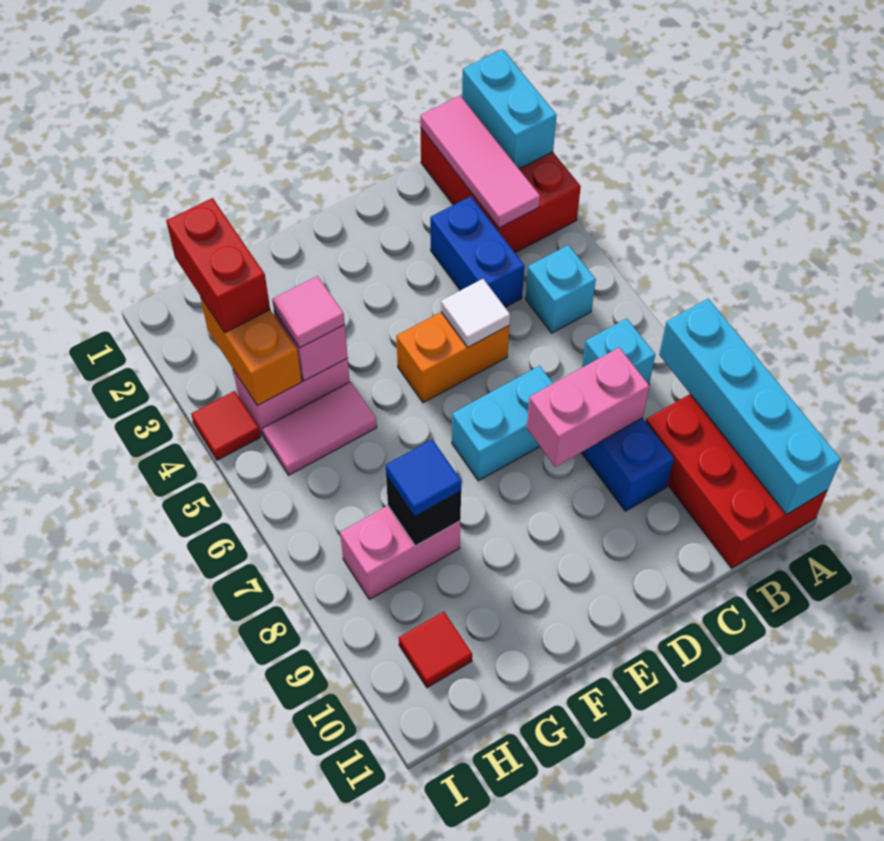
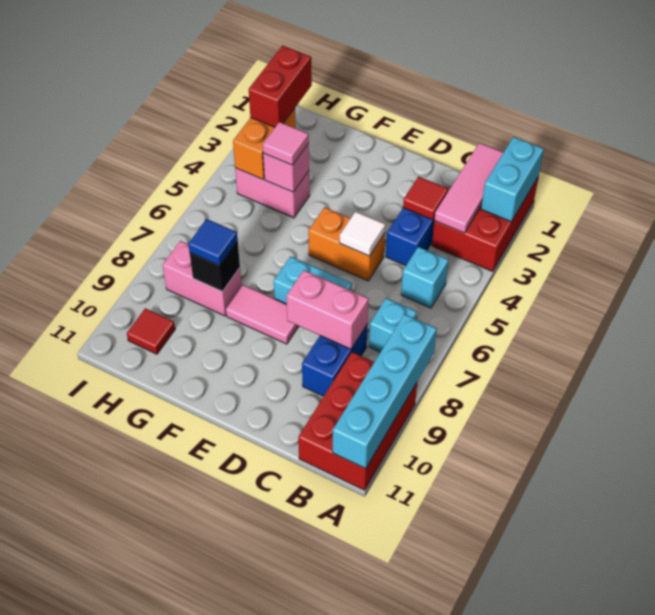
pink tile G5:H5 level 1 -> pink tile E8:F8 level 1
red tile I4 level 1 -> red tile C3 level 2

